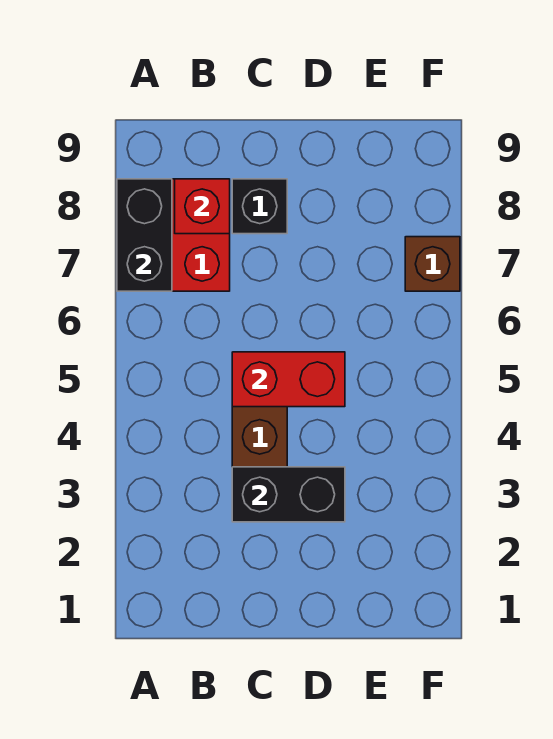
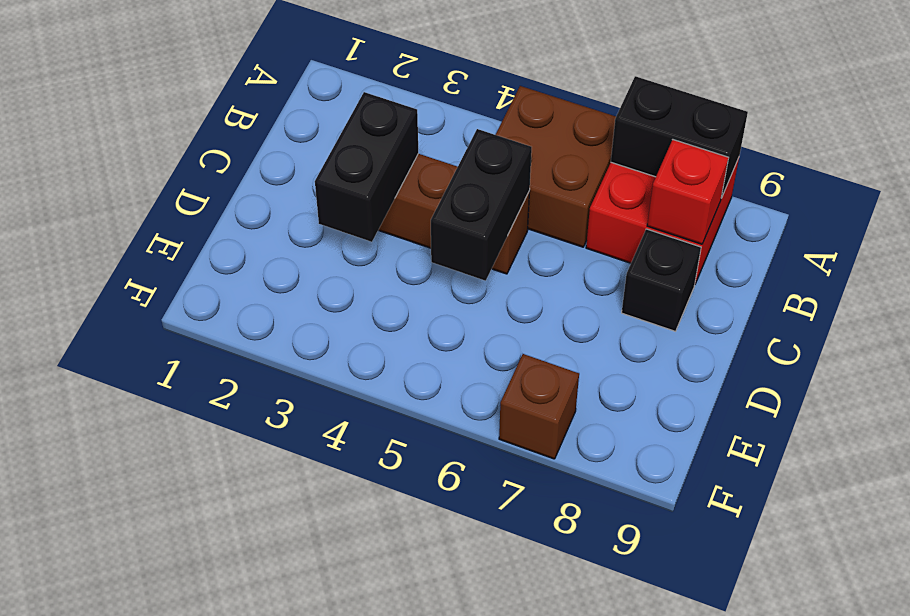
none -> brown brick A5:B6 level 1
red brick C5:D5 level 2 -> black brick C5:D5 level 2

